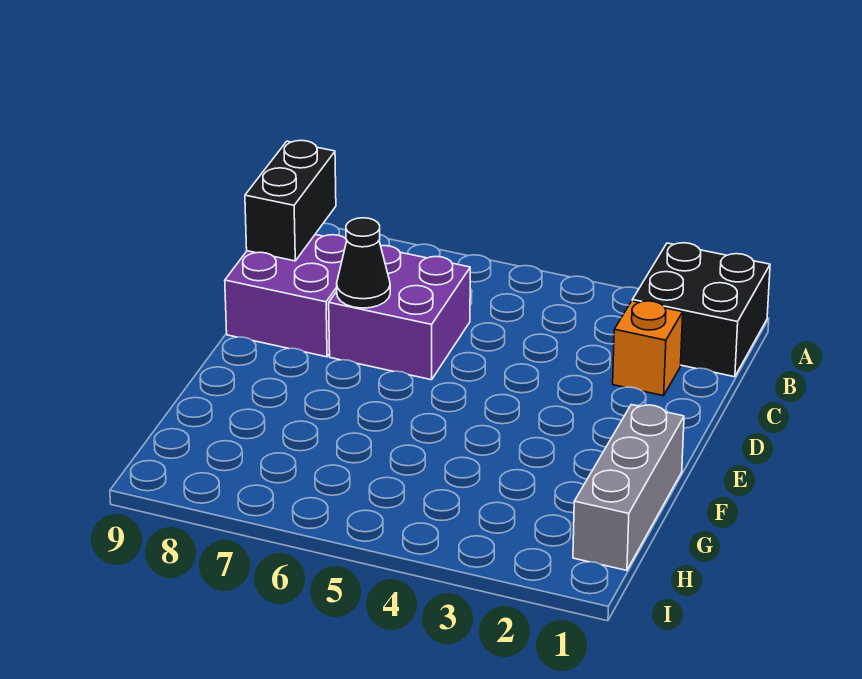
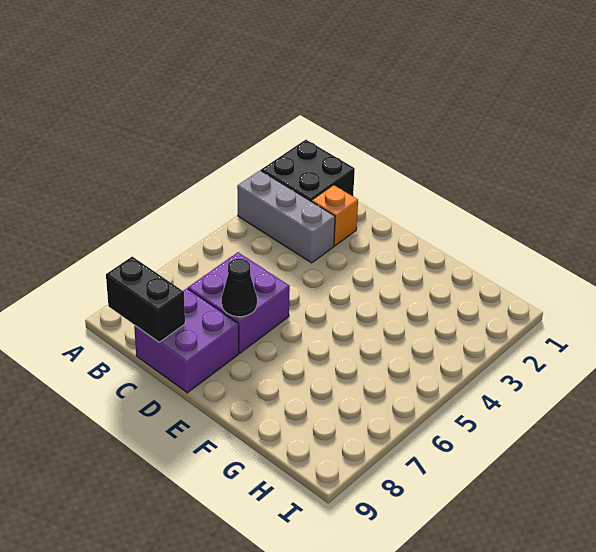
grey brick F1:H1 level 1 -> grey brick A3:C3 level 1

